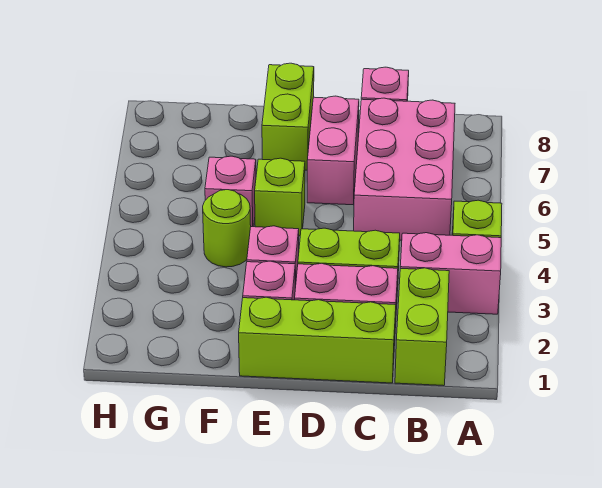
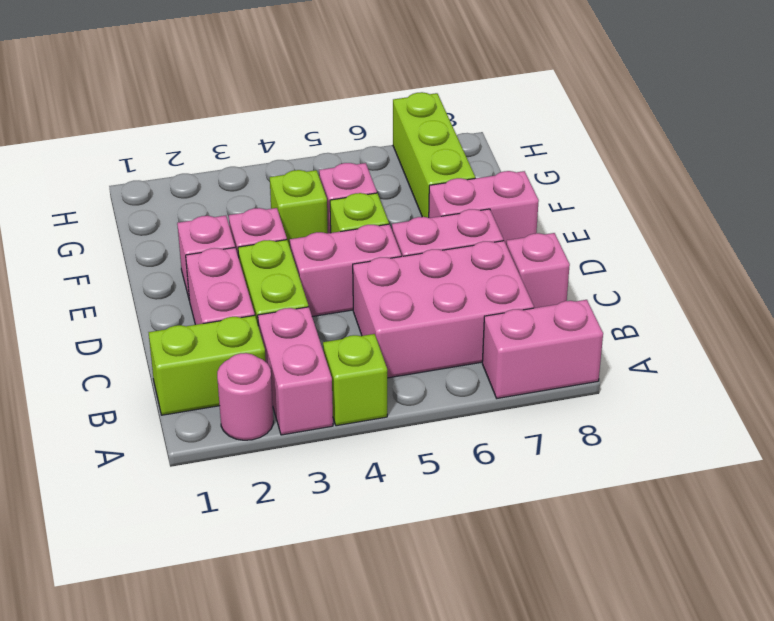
none -> pink round brick A2 level 1
none -> pink brick A7:A8 level 1
lime brick C1:E1 level 1 -> lime brick F7:H7 level 1
none -> pink brick D4:D5 level 1
lime brick E7:E8 level 1 -> pink brick E7:E8 level 1
lime round brick F4 level 1 -> lime brick F4 level 1

